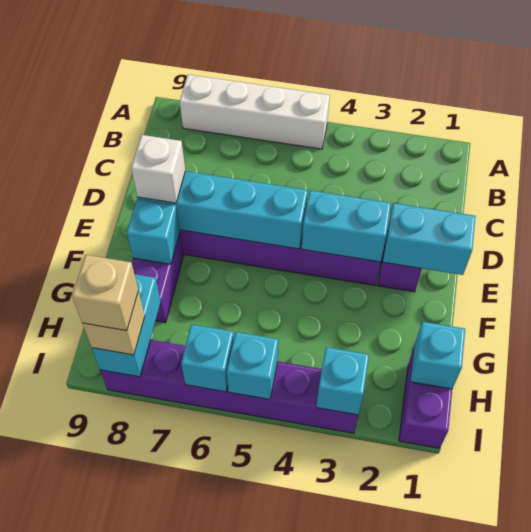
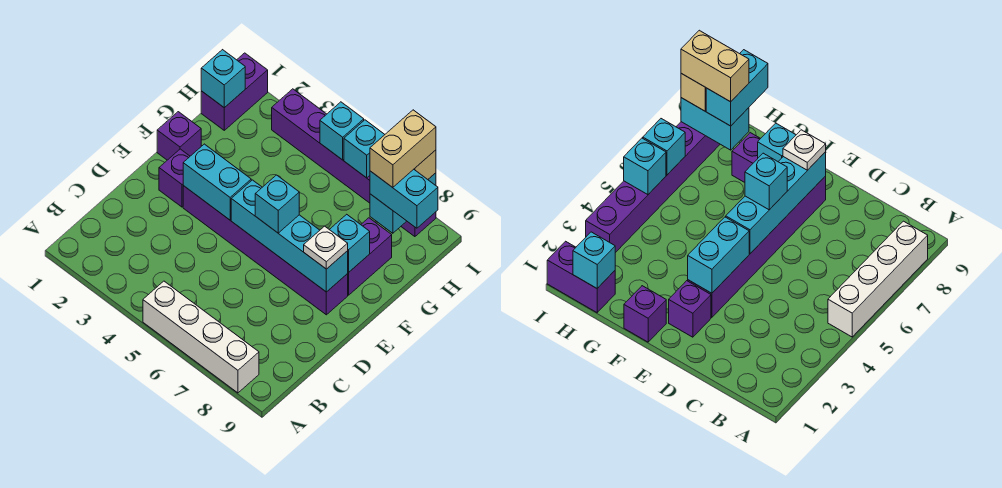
cyan brick E1:E2 level 2 -> cyan brick H8:H9 level 3
white brick E8 level 3 -> white plate E8 level 3
none -> purple brick F1 level 1
cyan brick I3 level 2 -> cyan brick E6 level 3
tan brick I8 level 4 -> tan brick H8:I8 level 4

